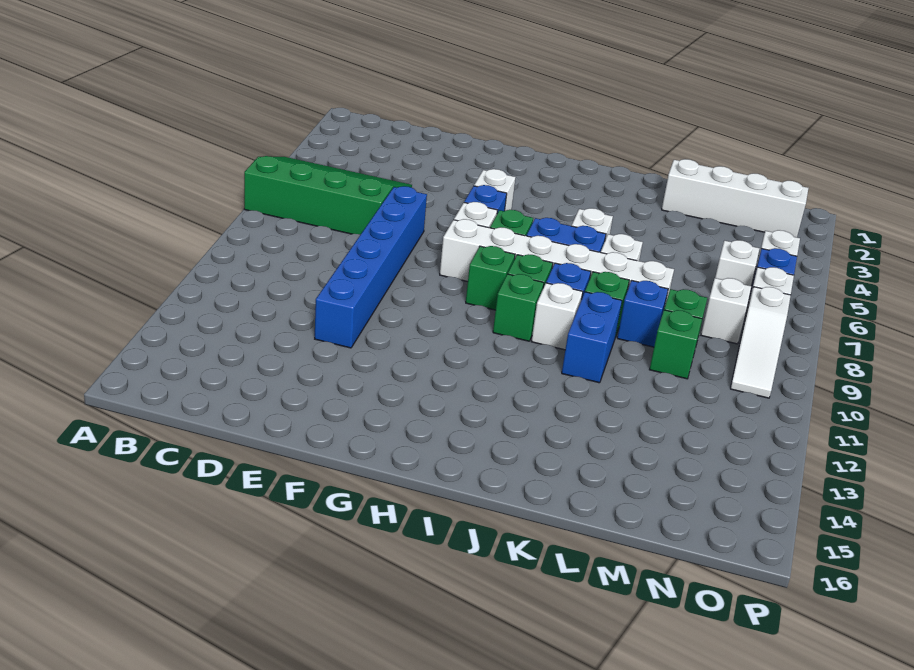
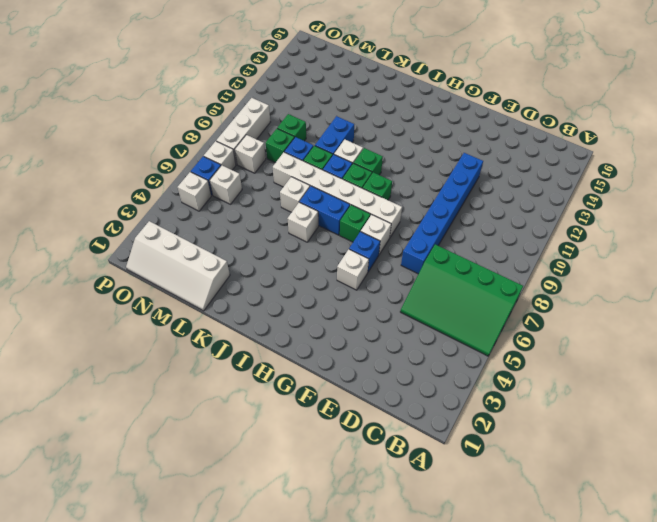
white slope O8:O10 level 1 top 8 -> white brick O8:O10 level 1

